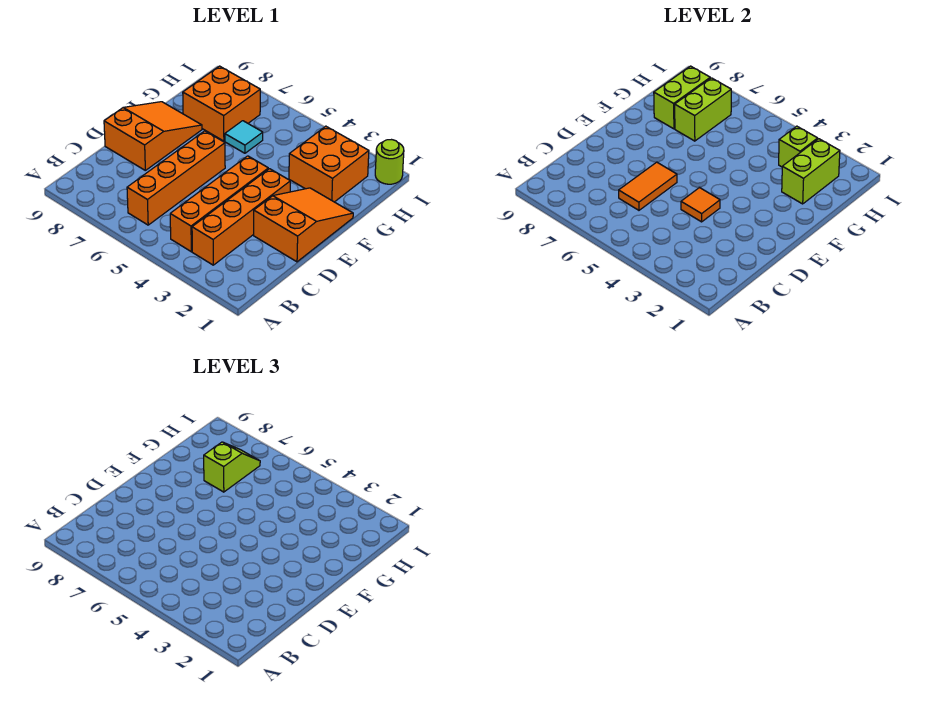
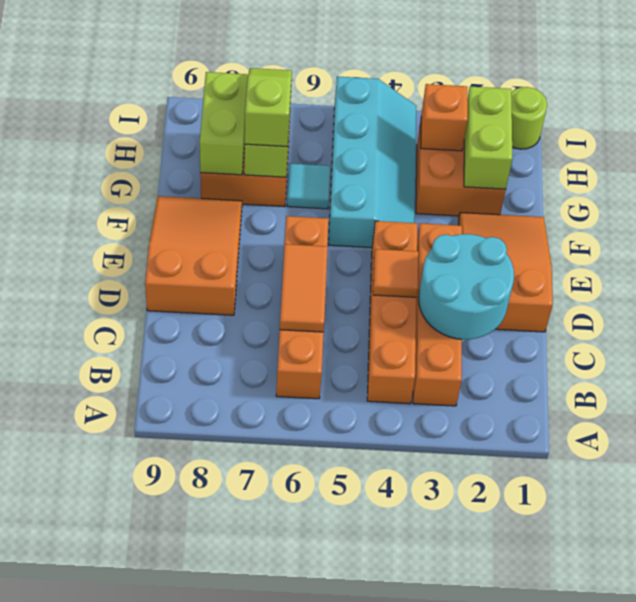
none -> cyan round brick C2:D3 level 2
none -> cyan slope F4:I5 level 1 top 5
lime brick H3 level 2 -> orange brick H3 level 2

